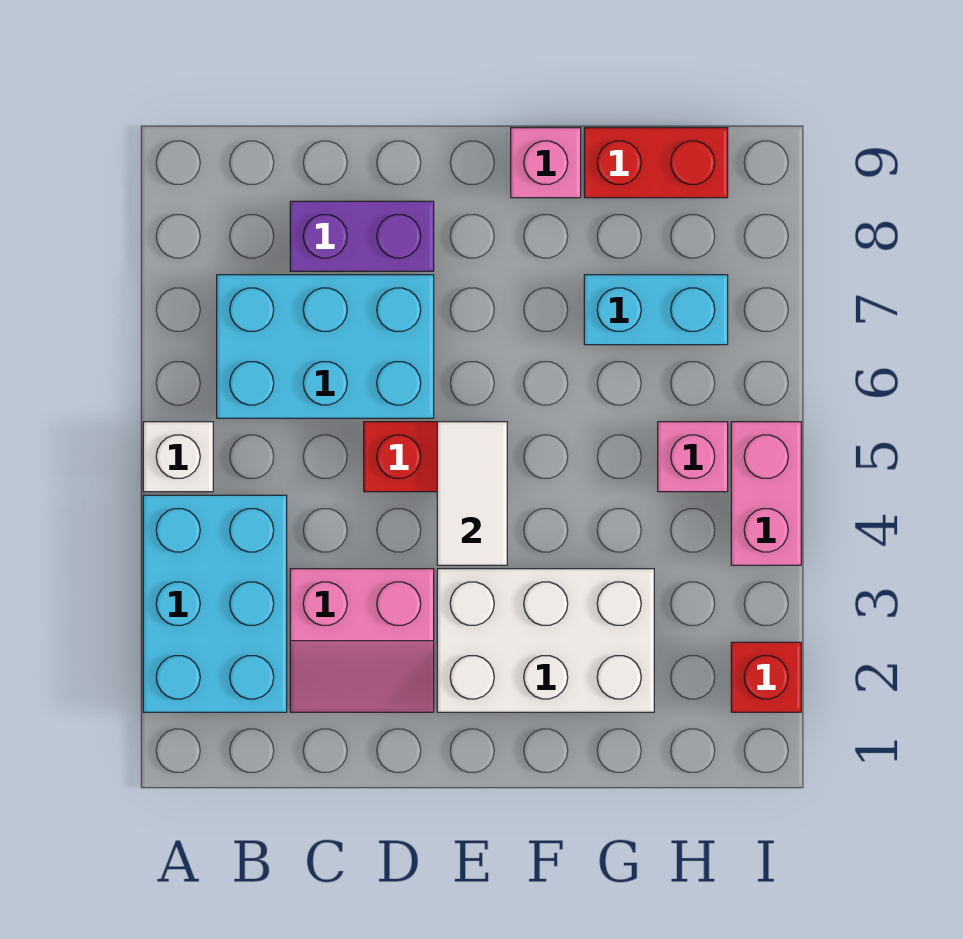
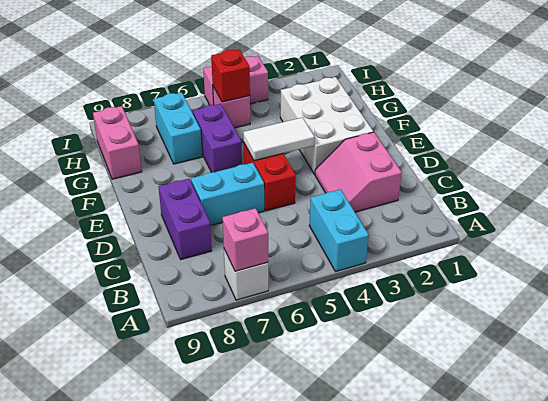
cyan brick A2:B4 level 1 -> cyan brick A4:B4 level 1
white brick A5 level 1 -> white brick A7 level 1
cyan brick B6:D7 level 1 -> cyan brick D6:D7 level 1
pink slope C2:D3 level 1 top 3 -> pink slope C2:D3 level 1 top 2
none -> purple brick F6:G6 level 1
pink brick F9 level 1 -> pink brick A7 level 2
red brick G9:H9 level 1 -> pink brick G9:H9 level 1
red brick I2 level 1 -> red brick H5 level 2

